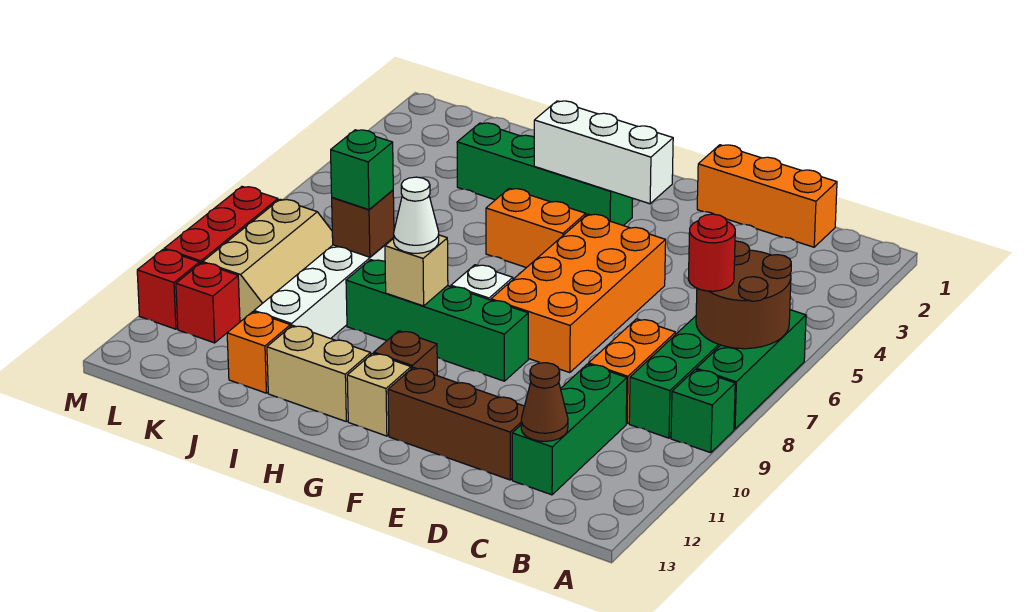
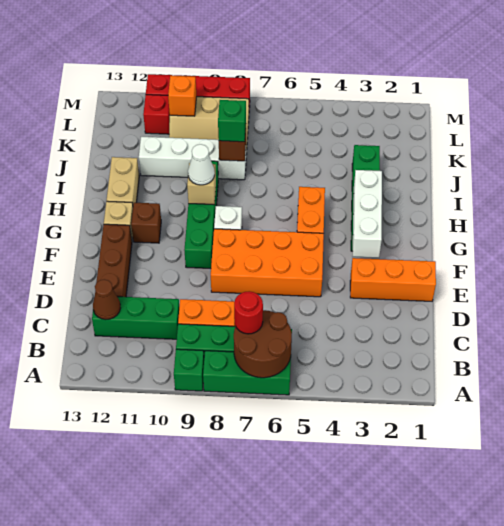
orange brick C1:E1 level 1 -> orange brick E1:E3 level 1
orange brick J12 level 1 -> orange brick L10 level 2

